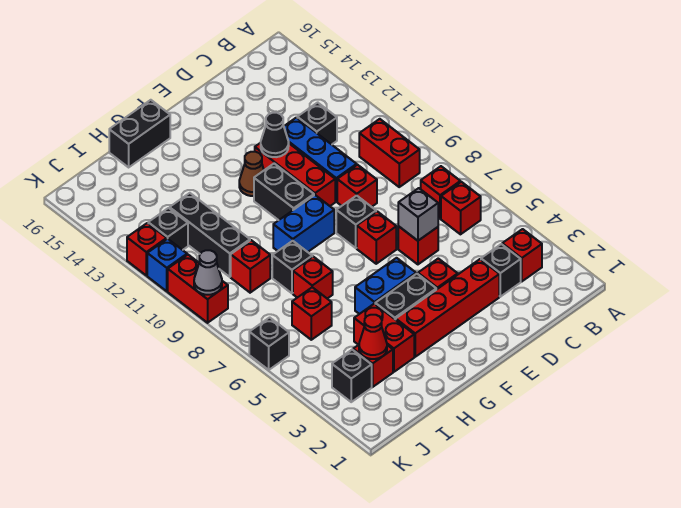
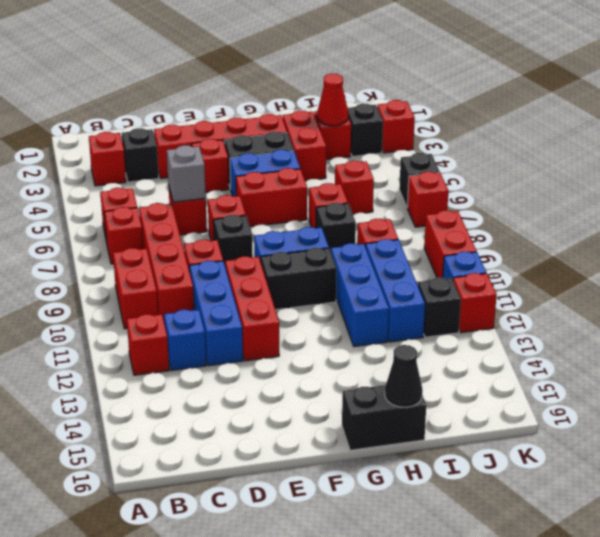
none -> red brick B12 level 1
none -> red brick C7:C10 level 1
black brick C12 level 1 -> blue brick C12 level 1
black cone E12 level 2 -> black cone H16 level 2
none -> red brick F6:G6 level 1
black brick F10:F11 level 1 -> black brick F10:G10 level 1
brown cone F12 level 1 -> none
none -> blue brick H10:H12 level 1
black brick I10:I12 level 1 -> blue brick I10:I12 level 1
none -> red brick K3 level 1
none -> red brick K7 level 1
grey cone K9 level 2 -> none

